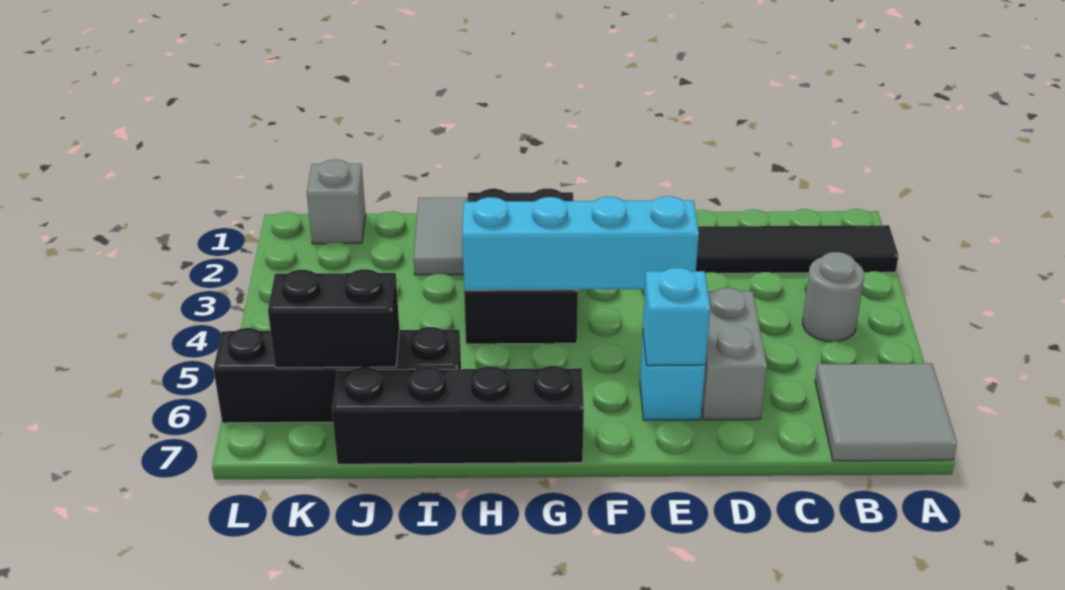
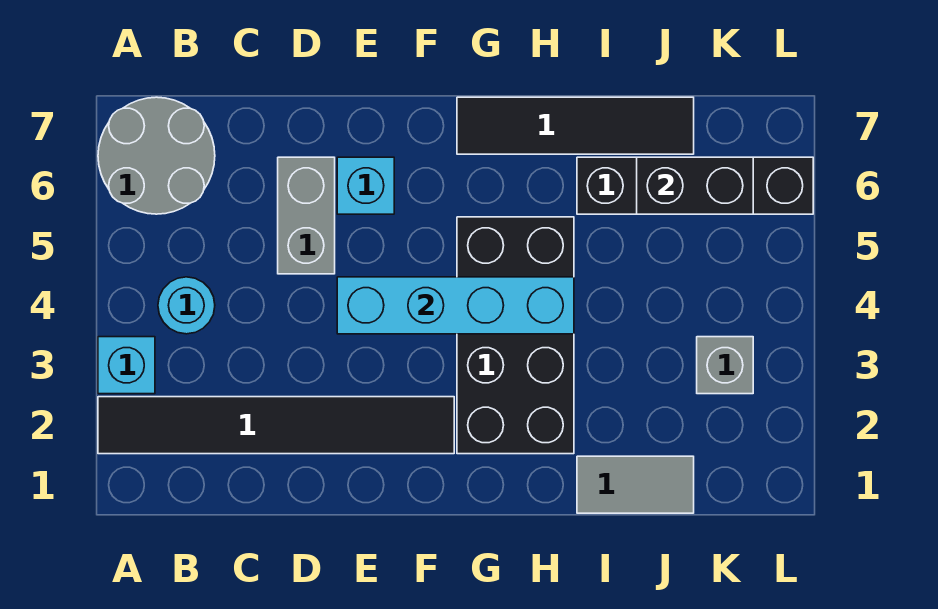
grey tile A6:B7 level 1 -> grey round brick A6:B7 level 1
grey round brick B4 level 1 -> cyan round brick B4 level 1
cyan brick E6 level 2 -> cyan brick A3 level 1
black brick G2:H4 level 1 -> black brick G2:H5 level 1
black brick G7:J7 level 1 -> black tile G7:J7 level 1
grey tile I1:I2 level 1 -> grey tile I1:J1 level 1
grey brick K1 level 1 -> grey brick K3 level 1

